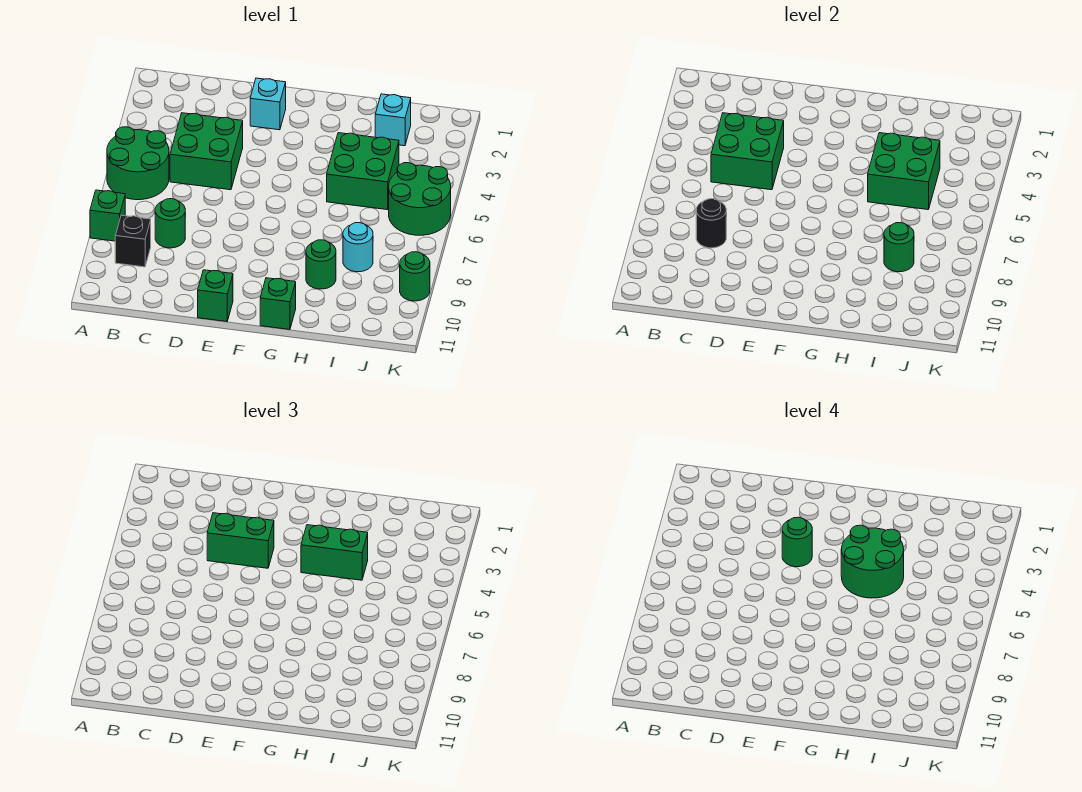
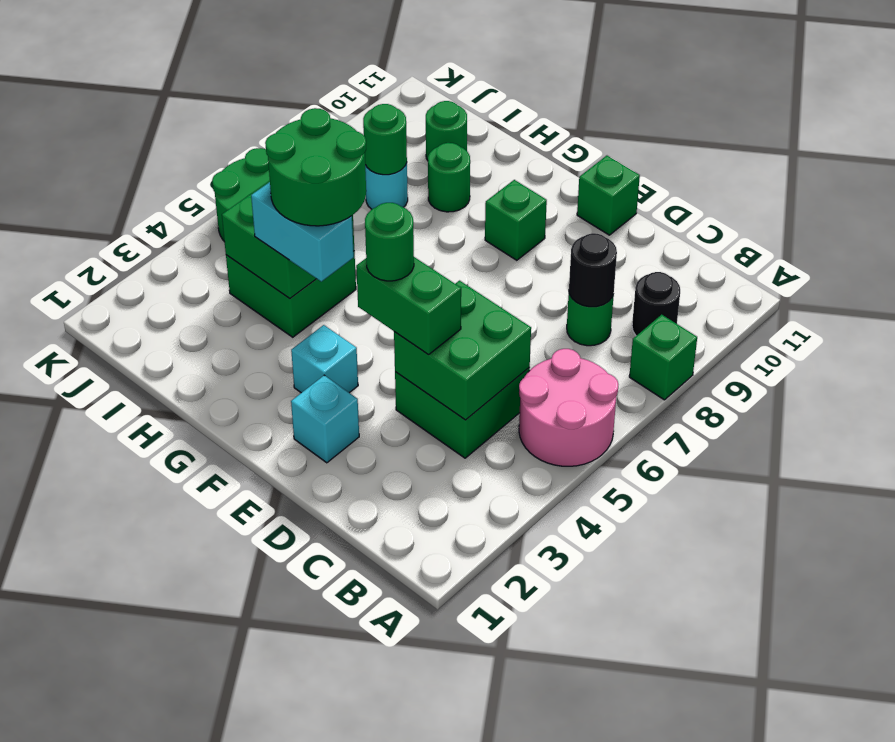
green round brick A5:B6 level 1 -> pink round brick A5:B6 level 1
black brick B9 level 1 -> black round brick B9 level 1
green brick G4:H4 level 3 -> cyan brick G4:H4 level 3
green brick G11 level 1 -> green brick F9 level 1
cyan brick I2 level 1 -> cyan brick F3 level 1
green round brick K9 level 1 -> green round brick I10 level 1

